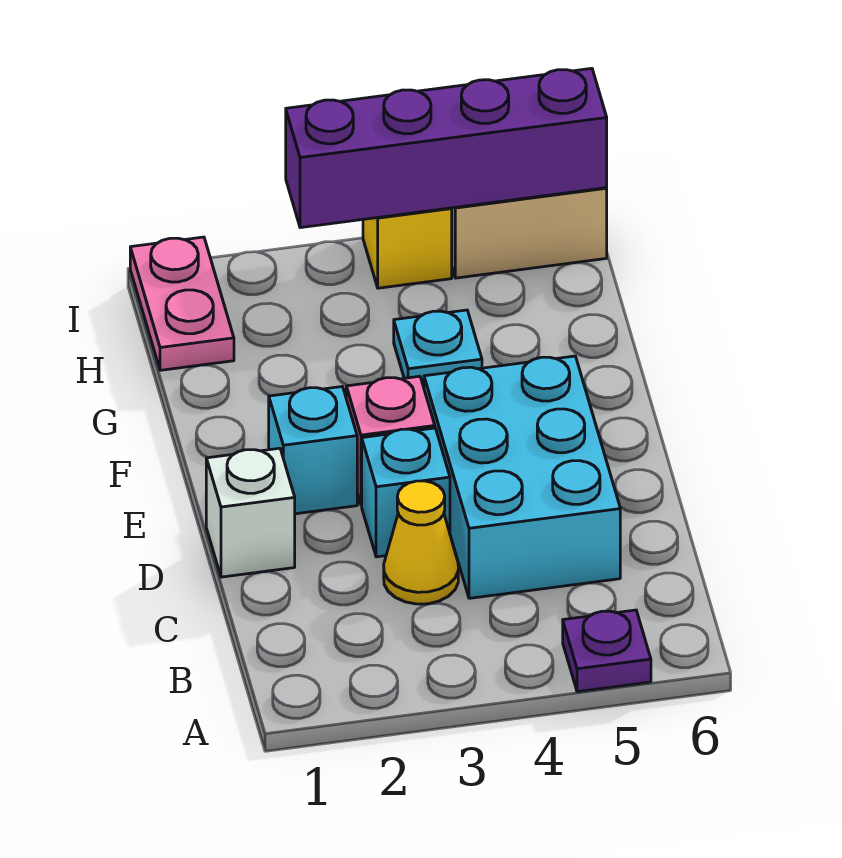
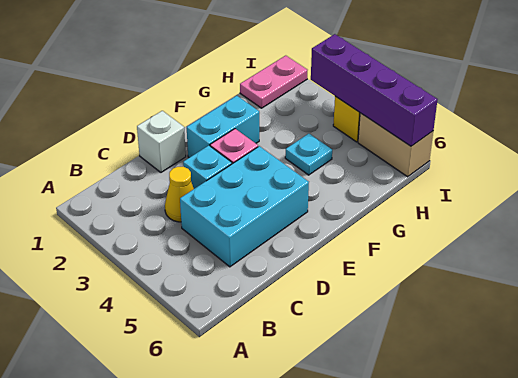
purple plate A5 level 1 -> none
cyan brick E2 level 1 -> cyan brick E2:F2 level 1

